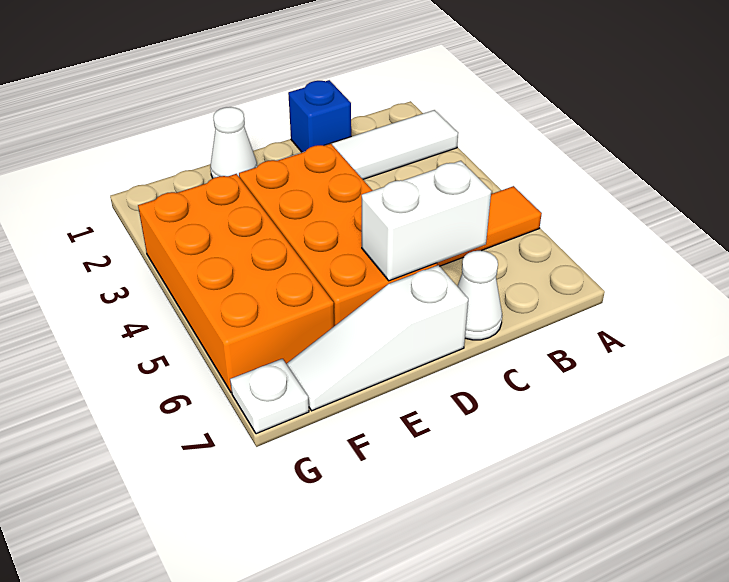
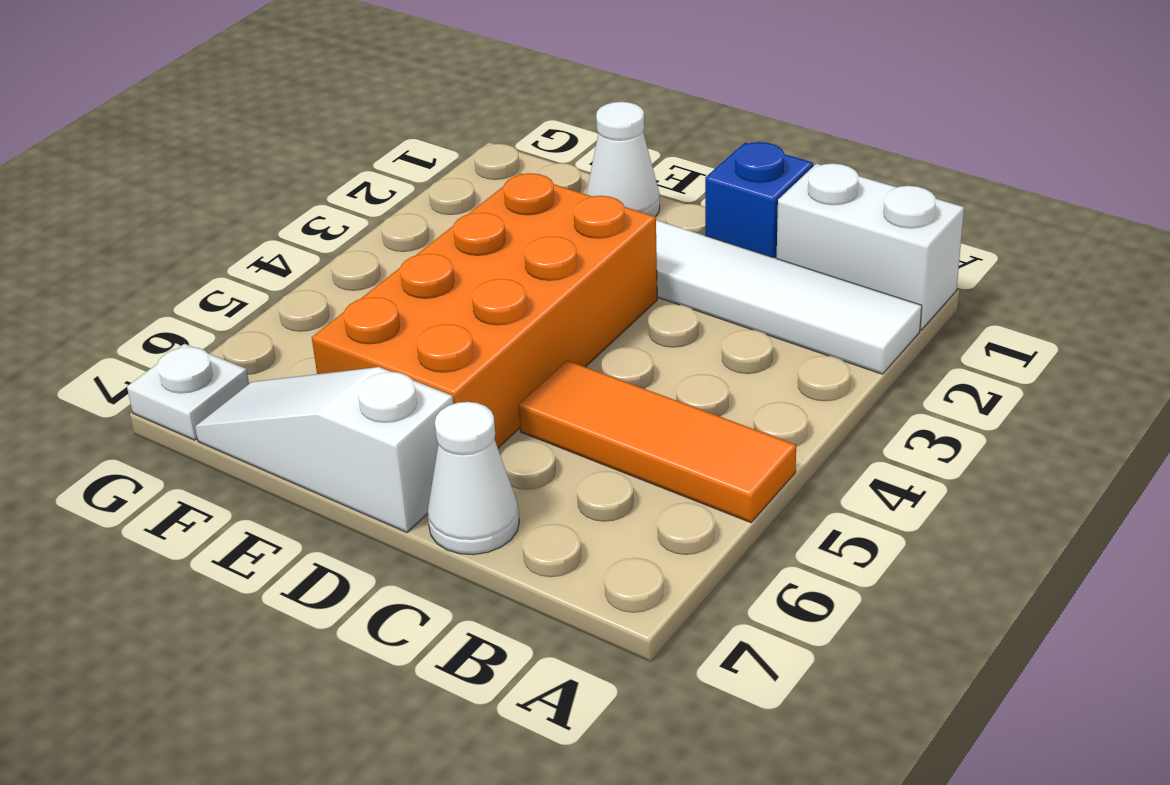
white brick C6:D6 level 2 -> white brick A1:B1 level 1
orange brick F3:G6 level 1 -> none

